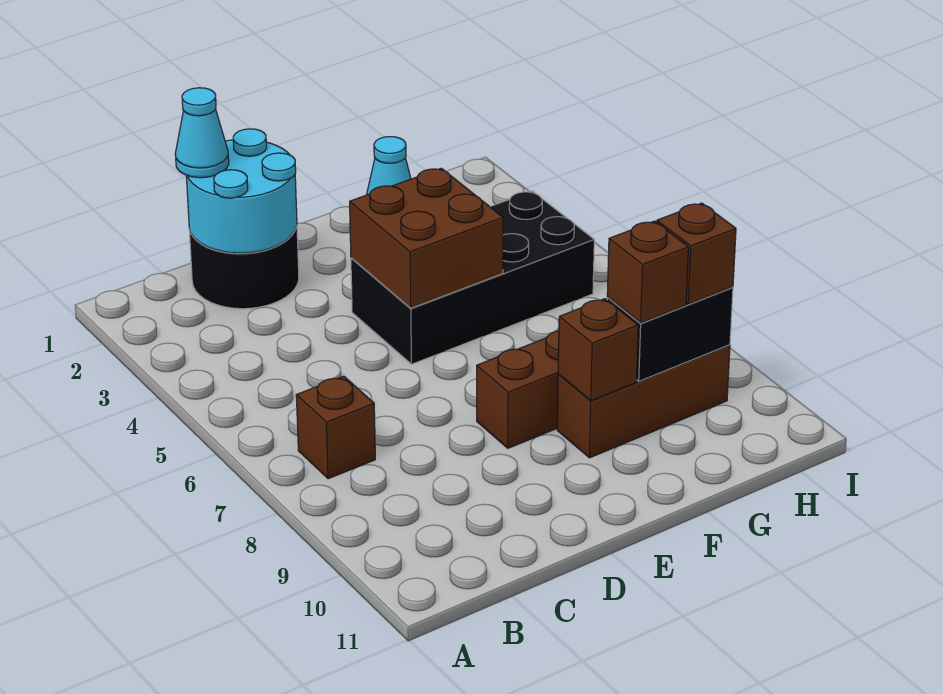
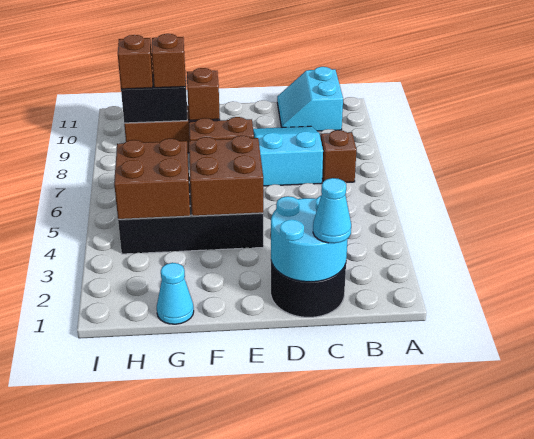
none -> cyan slope B10:C11 level 1 top B
none -> cyan slope C7:D9 level 1 top 7
none -> brown brick G4:H5 level 2

